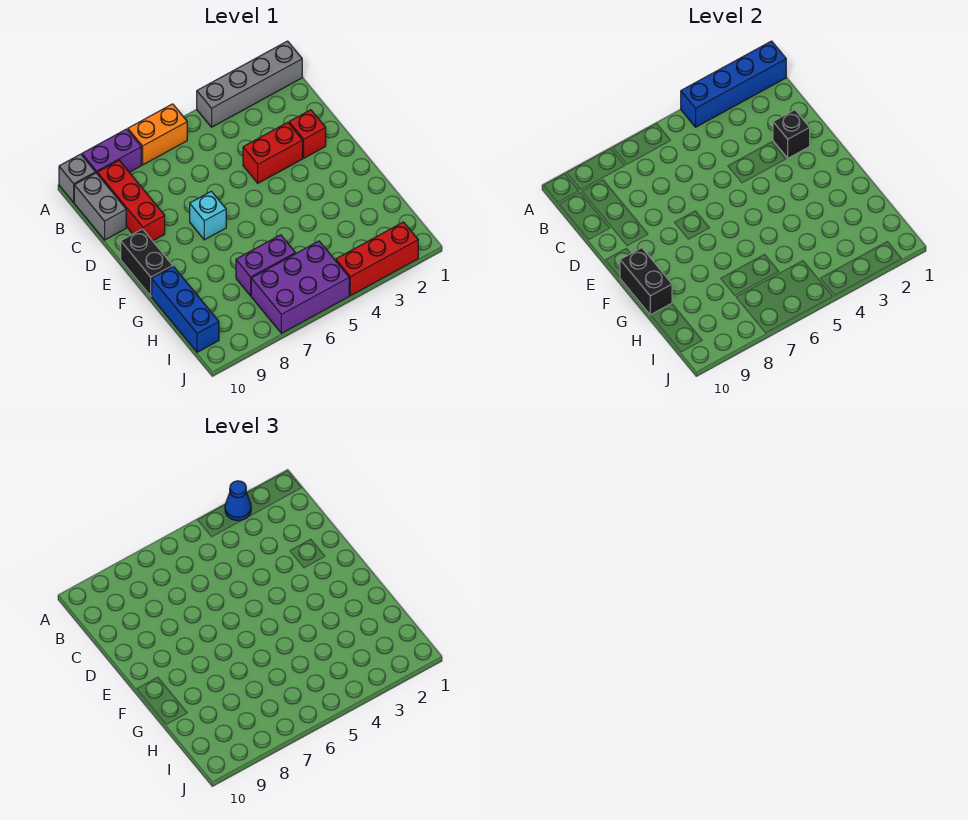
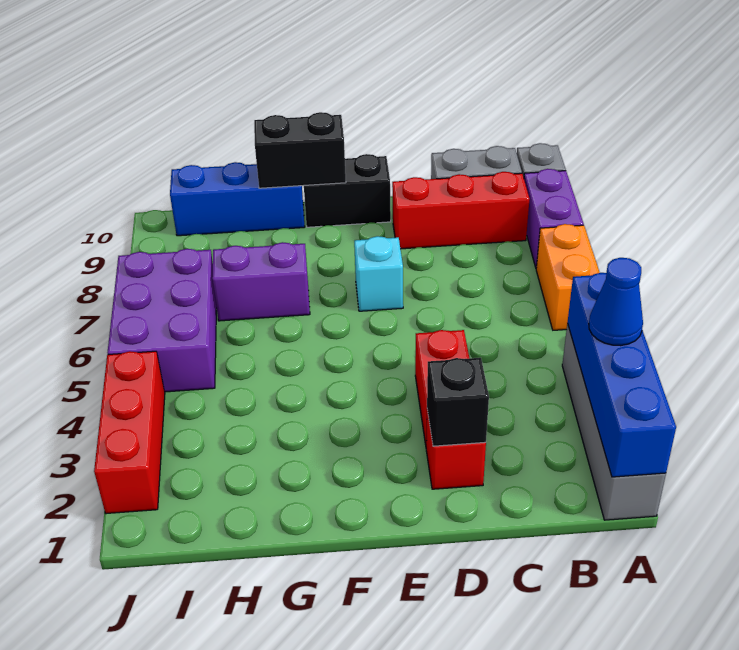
purple brick H6:H7 level 1 -> purple brick G7:H7 level 1

